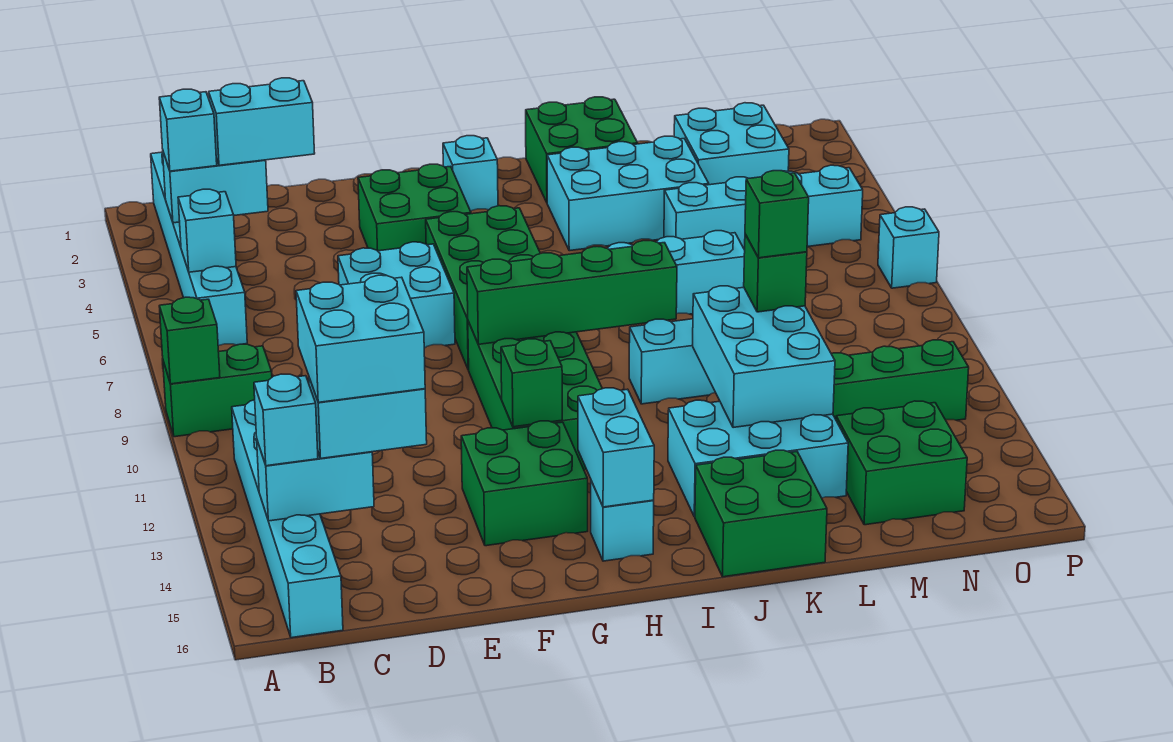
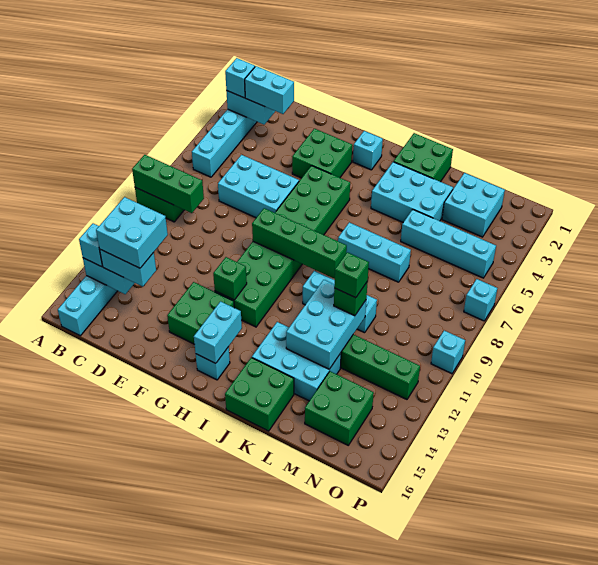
green brick A9 level 2 -> green brick A9:C9 level 2
cyan brick B5 level 2 -> cyan brick P10 level 1
cyan brick E6:F7 level 1 -> cyan brick D6:F7 level 1

